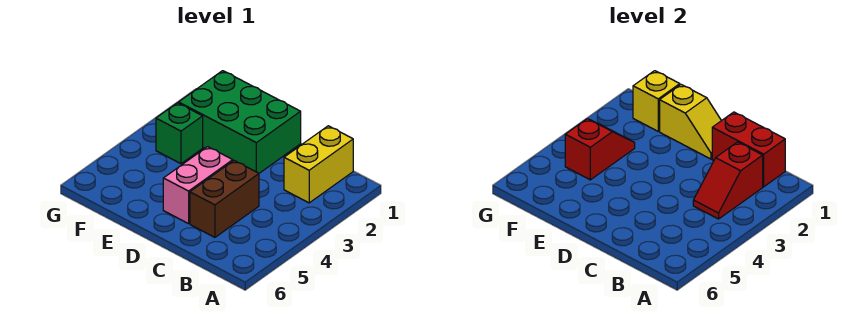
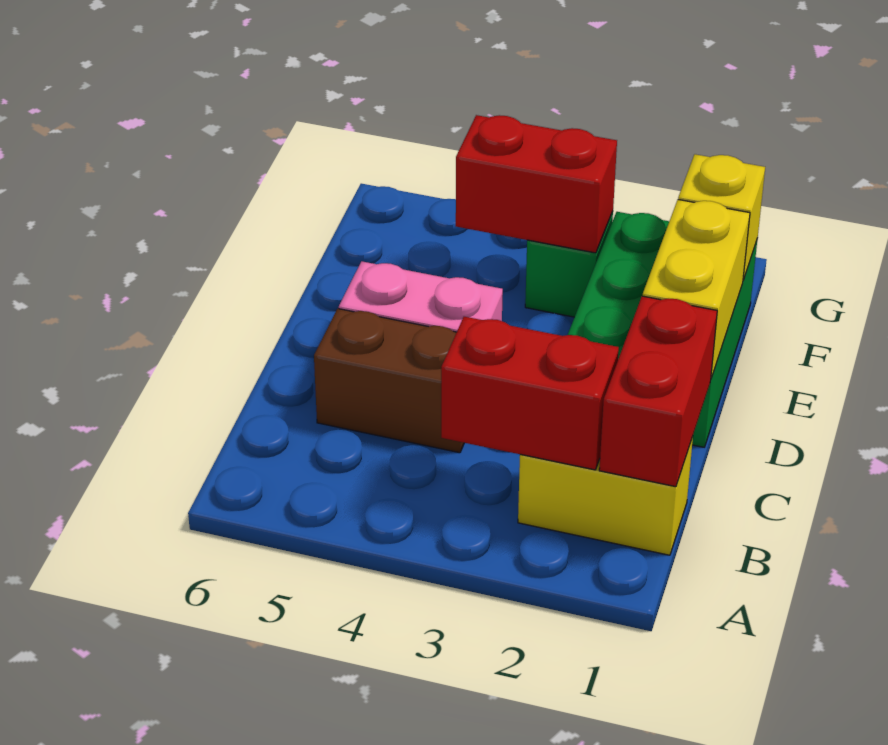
red slope B2:B3 level 2 top 2 -> red brick B2:B3 level 2
yellow slope D1:E1 level 2 top E -> yellow brick D1:E1 level 2
red slope F3:F4 level 2 top 4 -> red brick F3:F4 level 2

